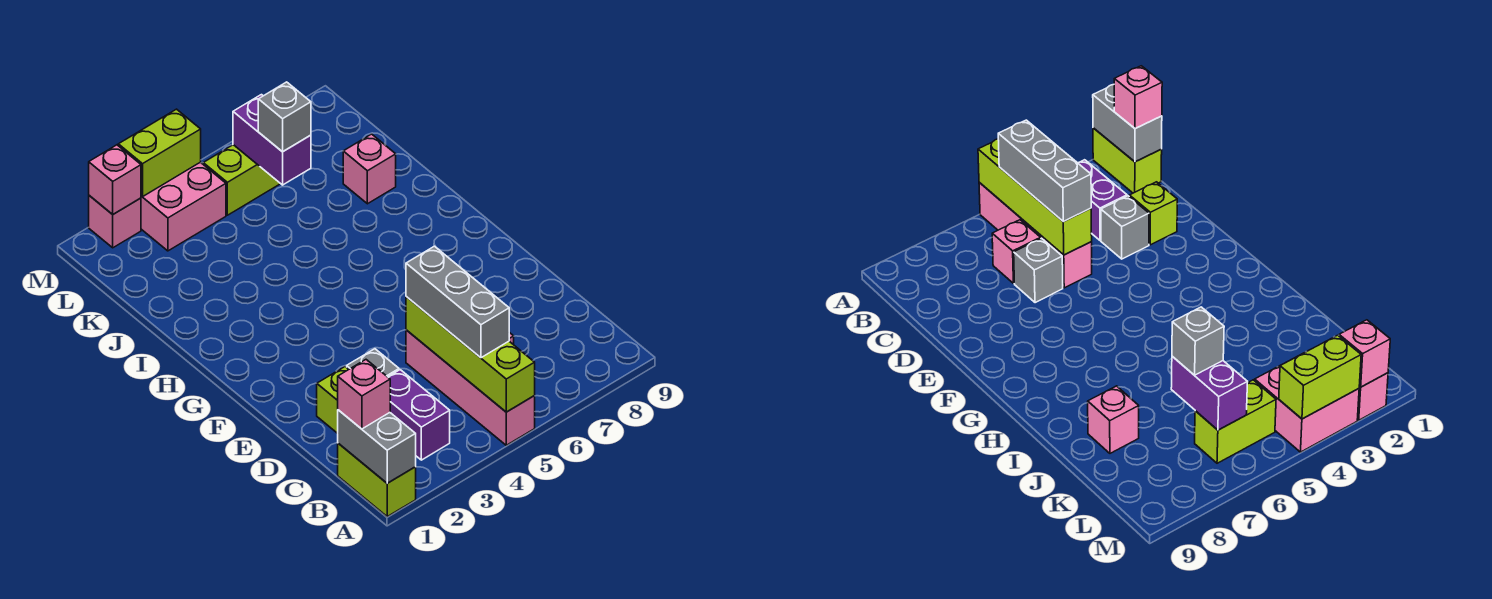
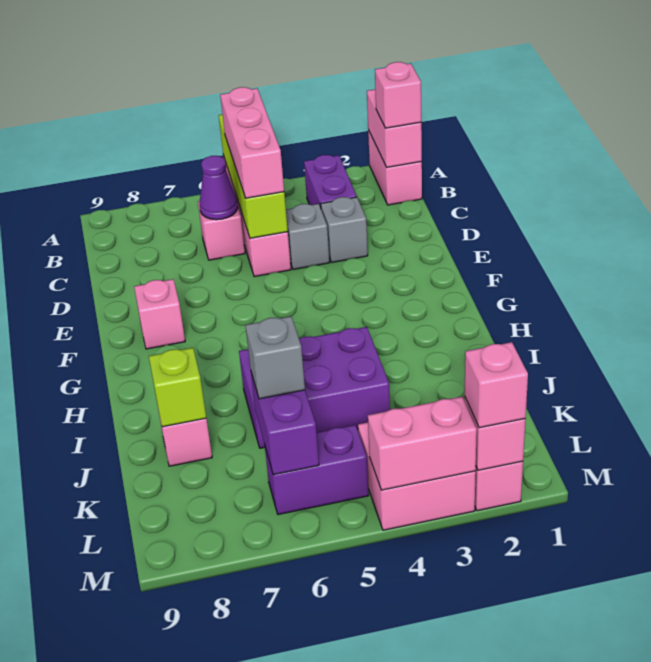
lime brick A1:B1 level 1 -> pink brick A1:B1 level 1
grey brick A1:B1 level 2 -> pink brick A1:B1 level 2
grey brick B5:D5 level 3 -> pink brick B5:D5 level 3
none -> purple cone C6 level 2
lime brick D2 level 1 -> lime brick J8 level 2
grey brick D6 level 1 -> grey brick D4 level 1
none -> pink brick F8 level 1
none -> purple brick I4:J6 level 1
lime brick L5:L6 level 1 -> purple brick L5:L6 level 1
none -> pink brick M2 level 3
lime brick M3:M4 level 2 -> pink brick M3:M4 level 2

